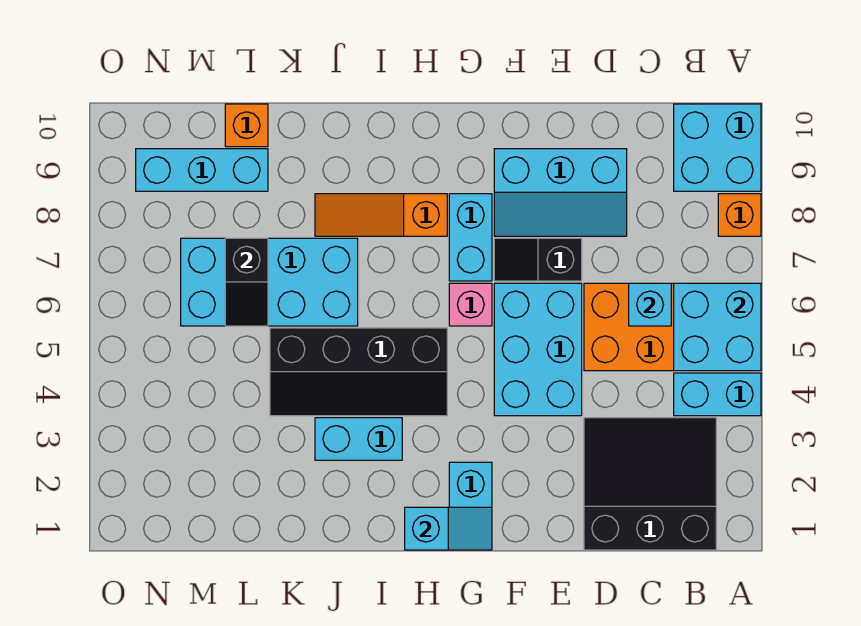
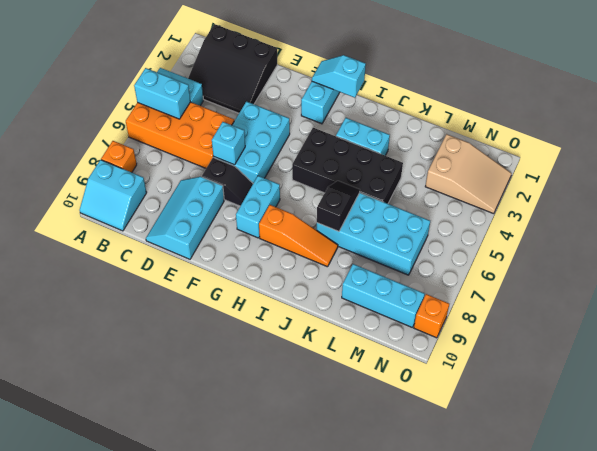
cyan brick A5:B6 level 2 -> cyan brick A5:B5 level 2
cyan brick A9:B10 level 1 -> cyan slope A9:B10 level 1 top 9
cyan brick C6 level 2 -> cyan brick E6 level 2
cyan slope D8:F9 level 1 top 9 -> cyan slope D8:E10 level 1 top E
pink brick G6 level 1 -> none
black slope H4:K5 level 1 top 5 -> black brick H4:K5 level 1
black slope L6:L7 level 2 top 7 -> black slope J6:J7 level 2 top 7
orange brick L10 level 1 -> orange brick O9 level 1
none -> tan slope M2:O3 level 1 top M

